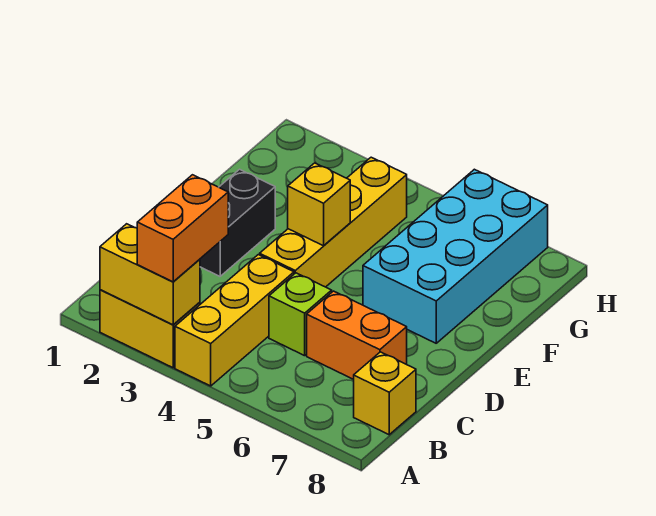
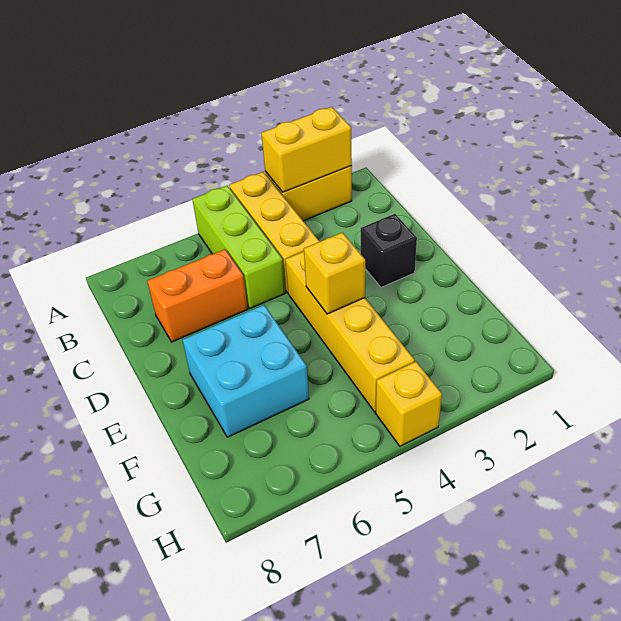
orange brick A3:B3 level 3 -> none
yellow brick B8 level 1 -> yellow brick H4 level 1
lime brick C5 level 1 -> lime brick A5:C5 level 1
black brick D2:E2 level 1 -> black brick D2 level 1
cyan brick E6:H7 level 1 -> cyan brick E6:F7 level 1

